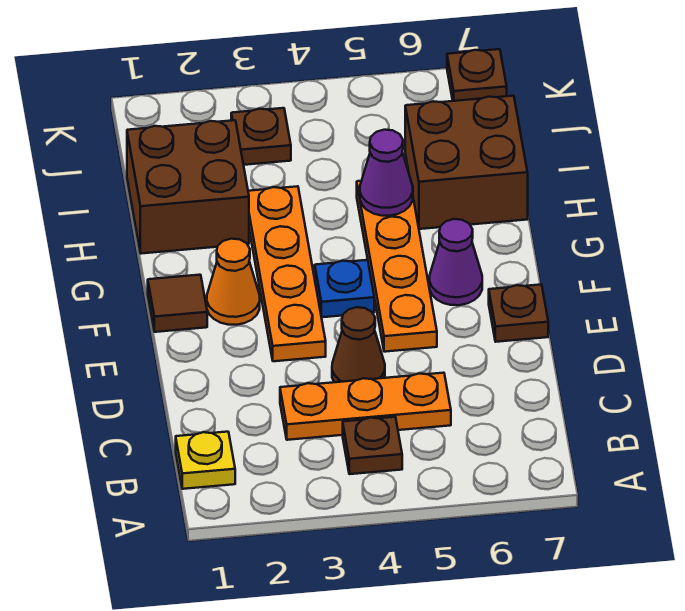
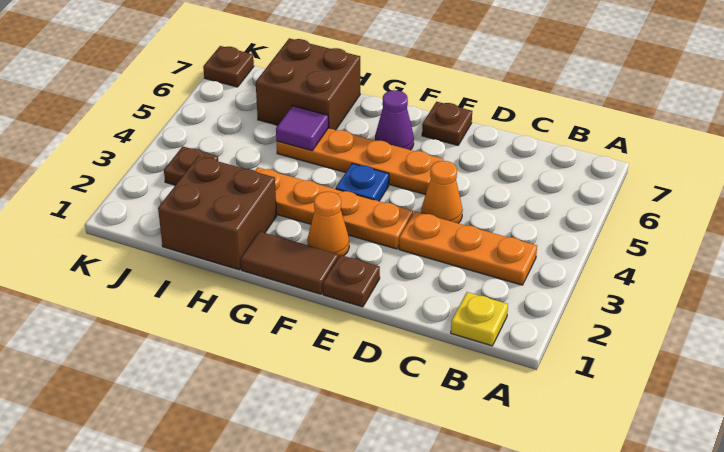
brown plate B4 level 1 -> brown plate E1 level 1
orange plate C3:C5 level 1 -> orange plate B3:D3 level 1
brown cone D4 level 1 -> orange cone D4 level 1
brown tile F1 level 1 -> brown tile F1:G1 level 1
purple cone H5 level 2 -> purple tile H5 level 2

